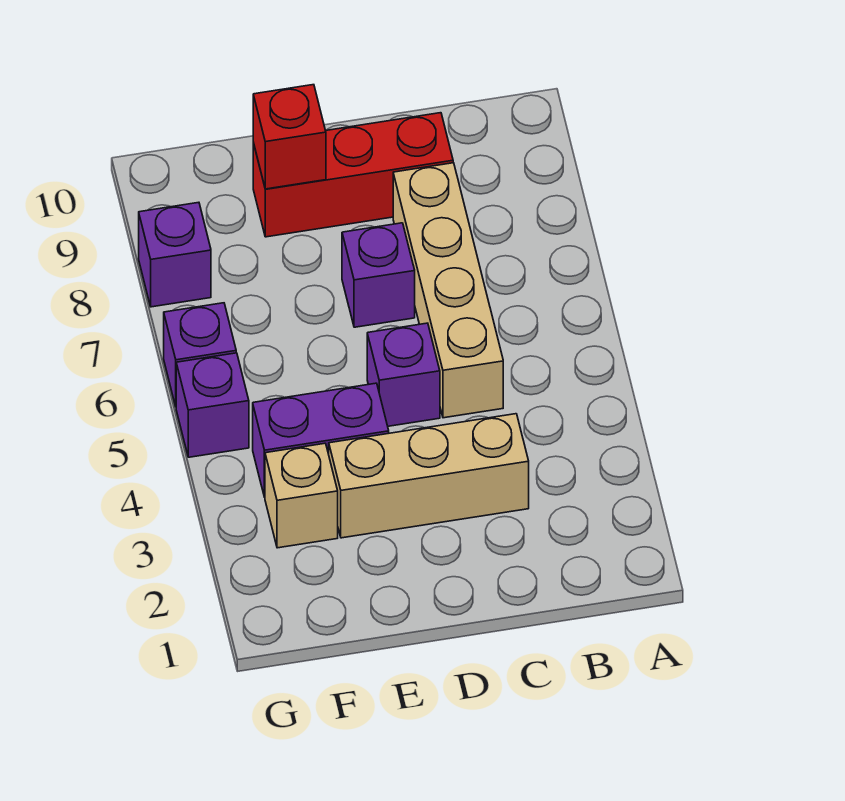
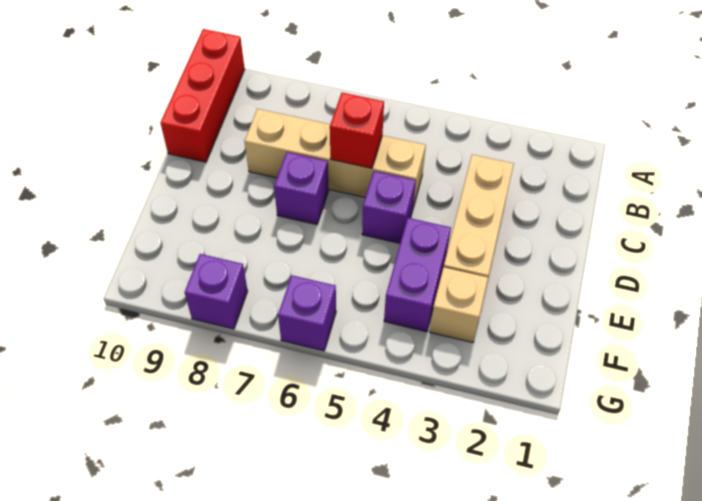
red brick C9:E9 level 1 -> red brick A10:C10 level 1
red brick E9 level 2 -> red brick C6 level 2
purple brick G5 level 1 -> none

